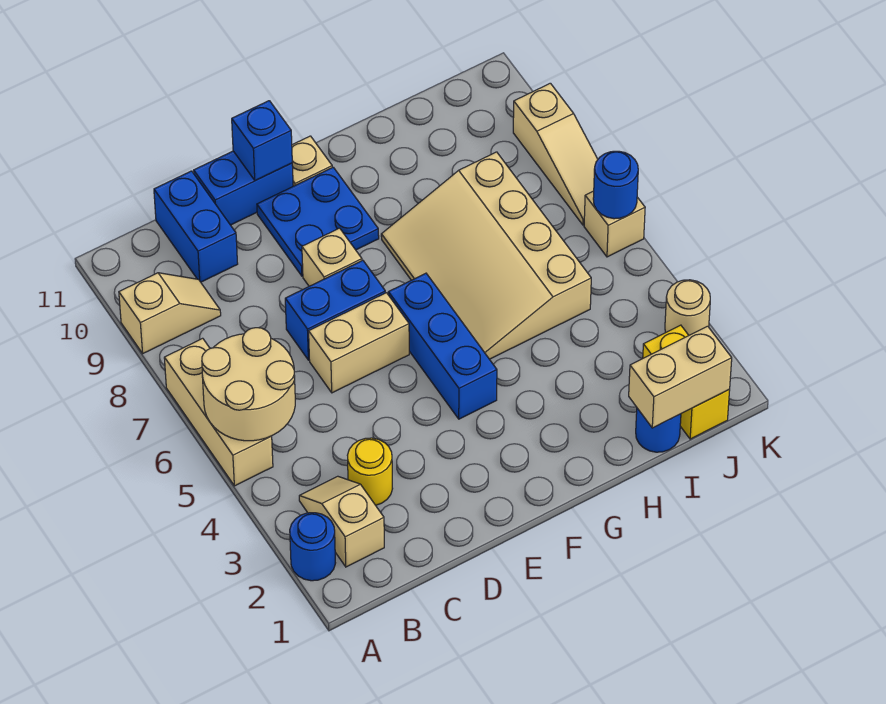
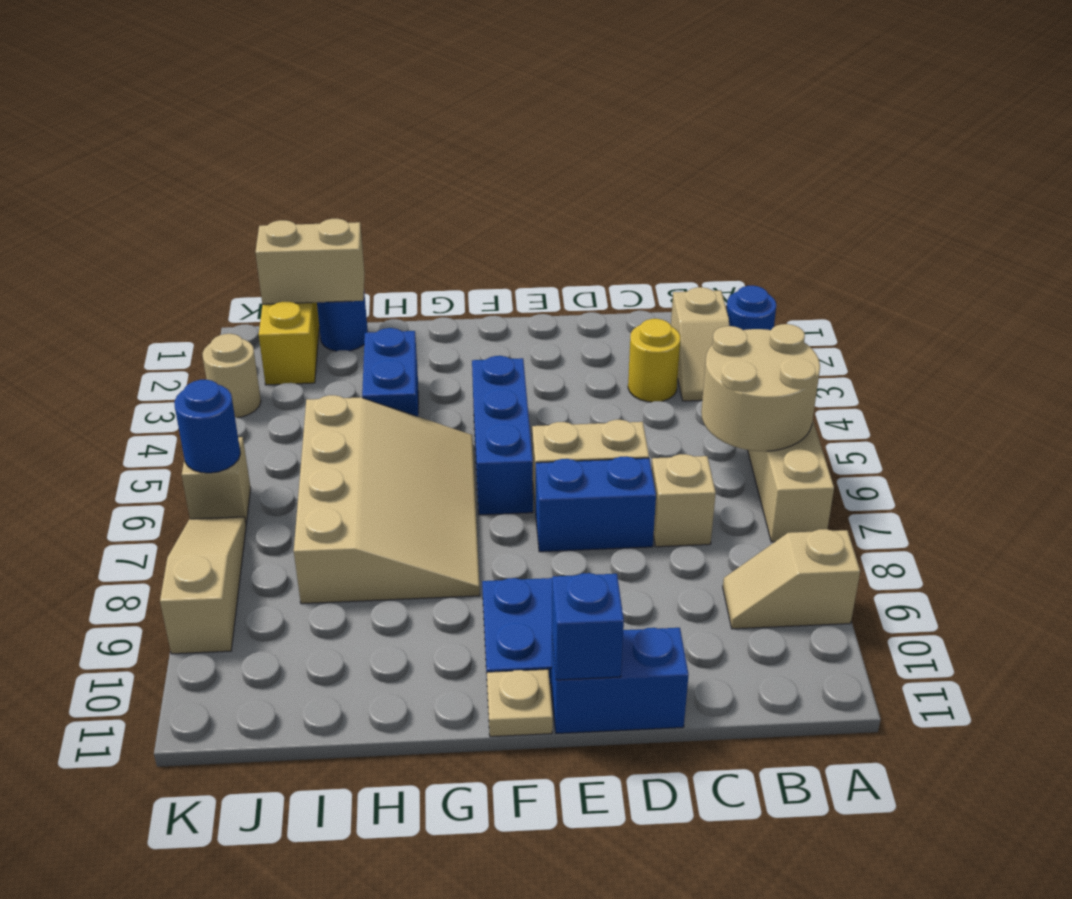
blue brick C10:C11 level 1 -> blue brick H3:H4 level 1
tan brick E8 level 1 -> tan brick C7 level 1

